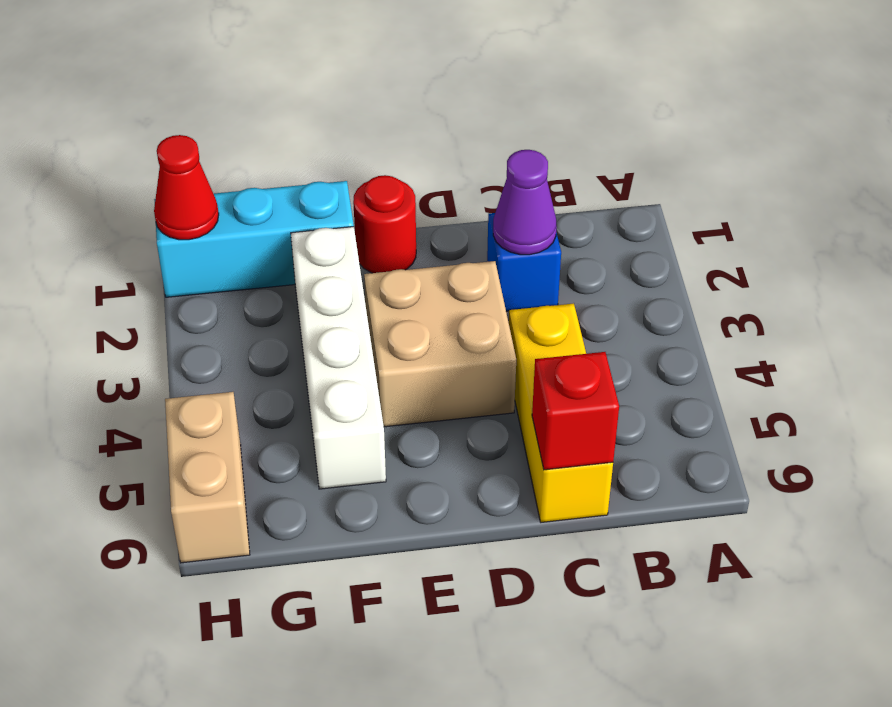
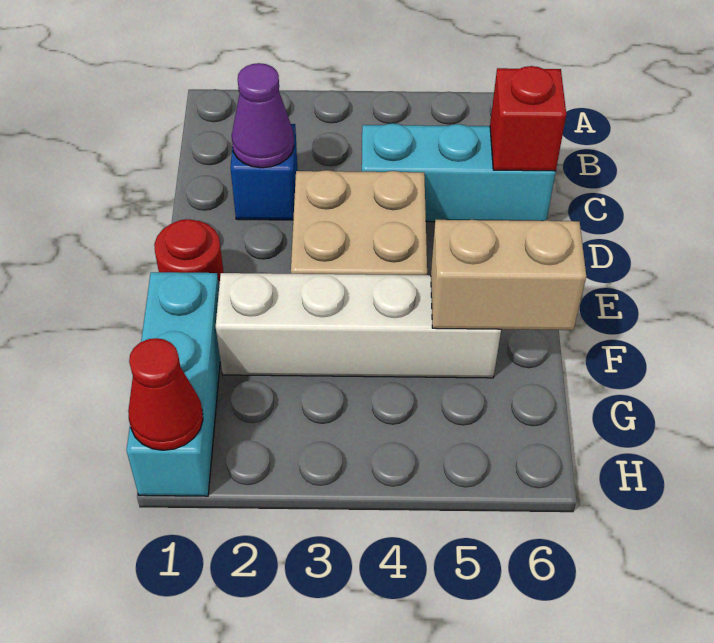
yellow brick C4:C6 level 1 -> cyan brick C4:C6 level 1
tan brick H5:H6 level 1 -> tan brick F5:F6 level 2

